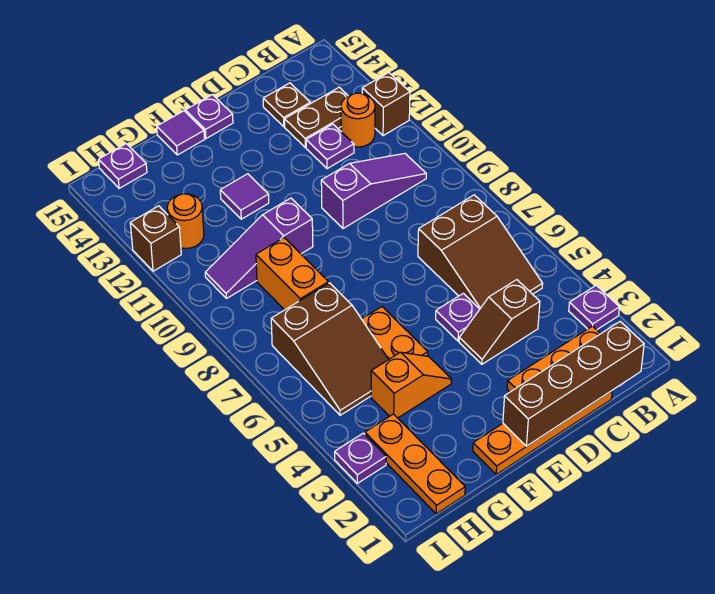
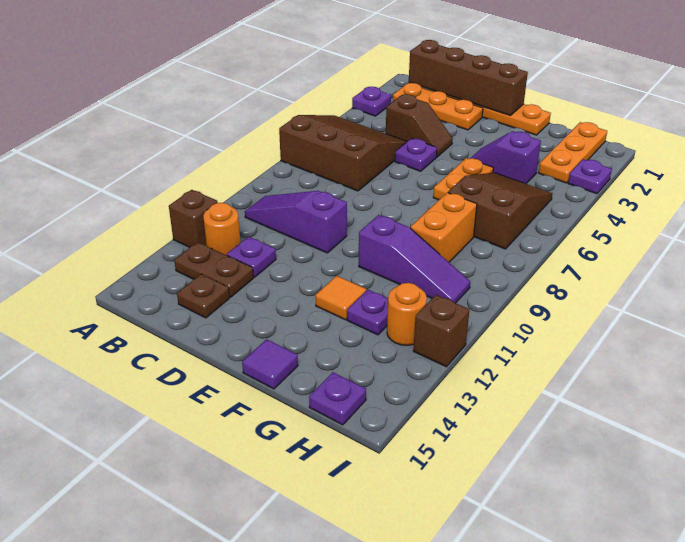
brown slope B5:C7 level 1 top 7 -> brown slope A5:C7 level 1 top 7
purple plate E15 level 1 -> purple plate G12 level 1
orange slope F4:G4 level 1 top G -> purple slope F4:G4 level 1 top G
purple tile F12 level 1 -> orange tile F12 level 1

